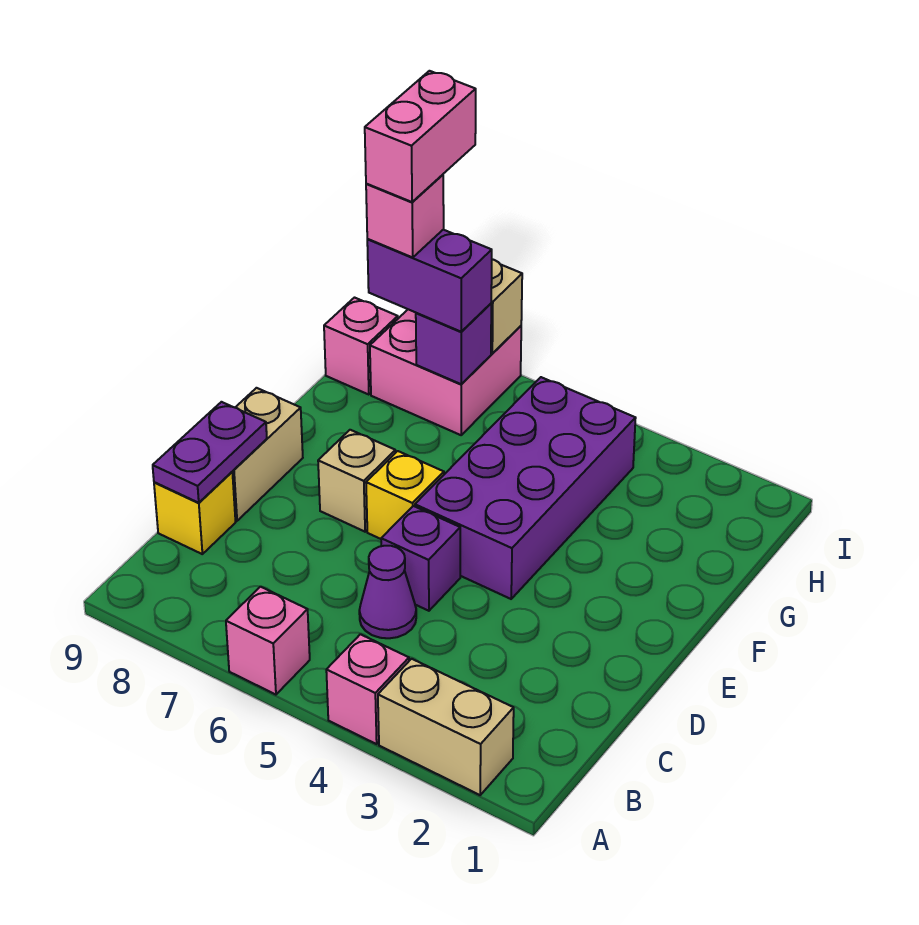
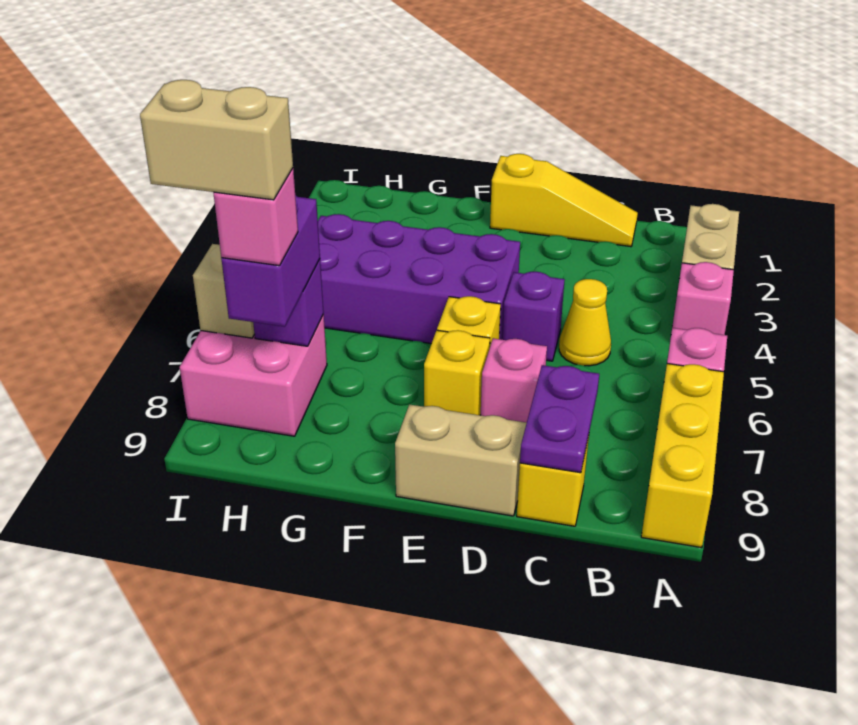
none -> yellow brick A7:A9 level 1
none -> yellow slope C1:E1 level 1 top E
purple cone C5 level 1 -> yellow cone C5 level 1
purple plate C9:D9 level 2 -> purple plate C8:C9 level 2
tan brick E7 level 1 -> yellow brick E7 level 1
pink brick H8:I8 level 5 -> tan brick H8:I8 level 5
pink brick H9 level 1 -> pink brick D7 level 1

